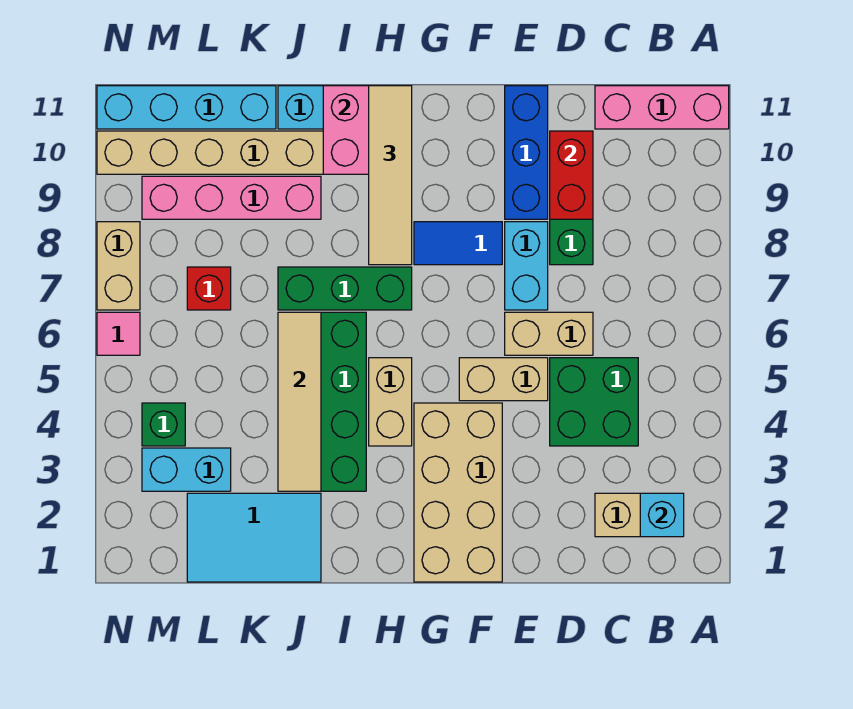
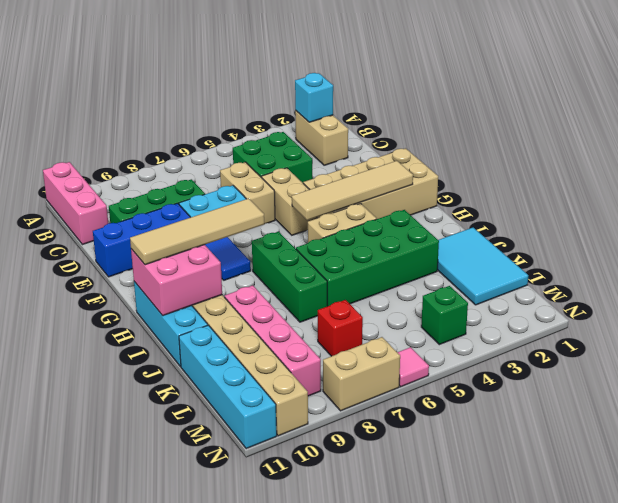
red brick D9:D10 level 2 -> none
tan tile J3:J6 level 2 -> tan tile G2:G5 level 2
cyan brick L3:M3 level 1 -> none

